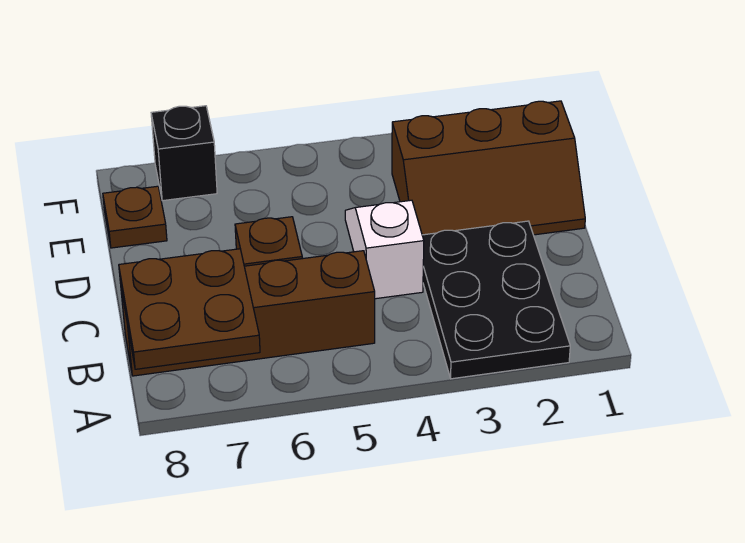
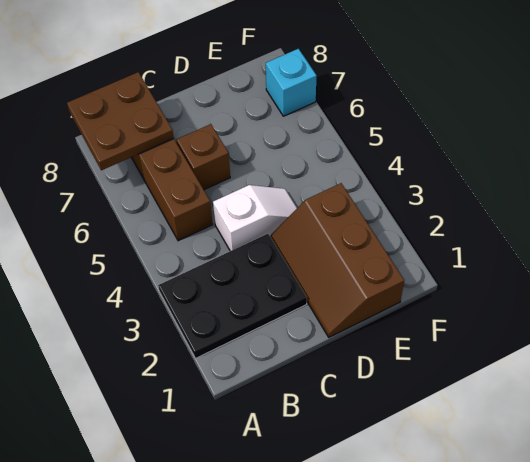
brown plate E8 level 1 -> none
black brick F7 level 1 -> cyan brick F7 level 1

